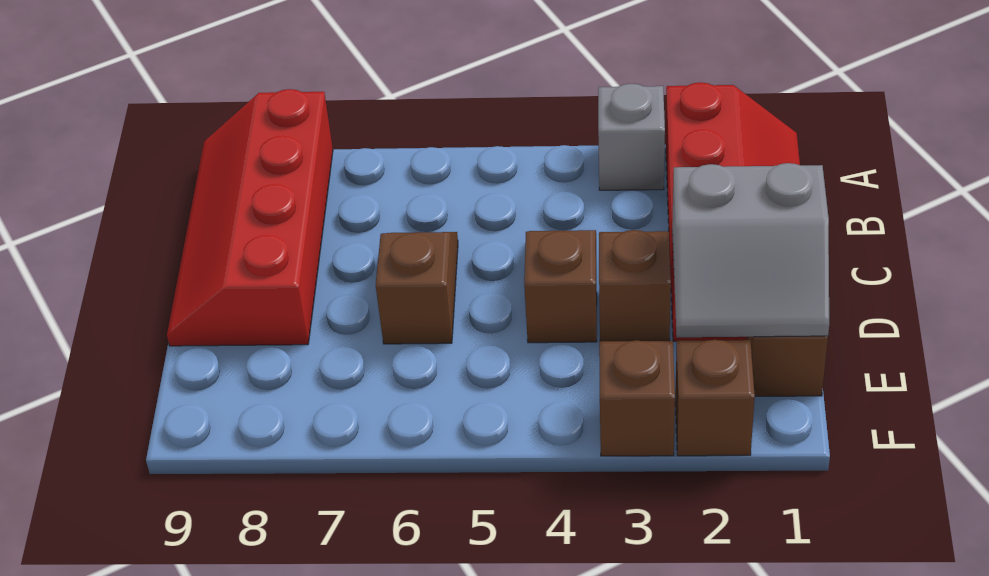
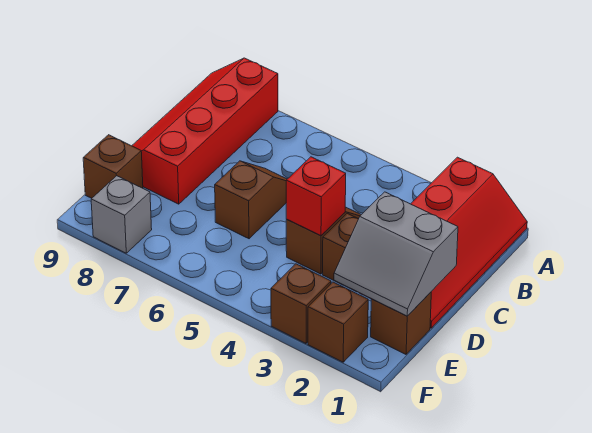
grey brick A3 level 1 -> grey brick F8 level 1
none -> red brick D4 level 2
none -> brown brick E9 level 1

